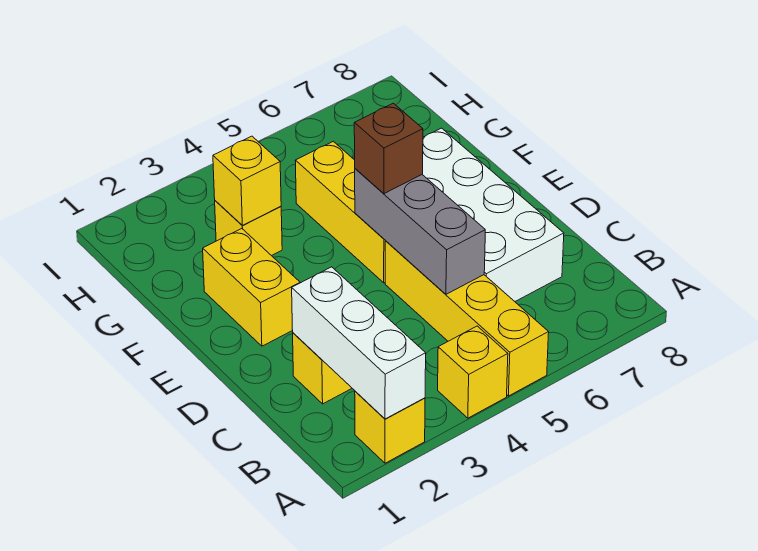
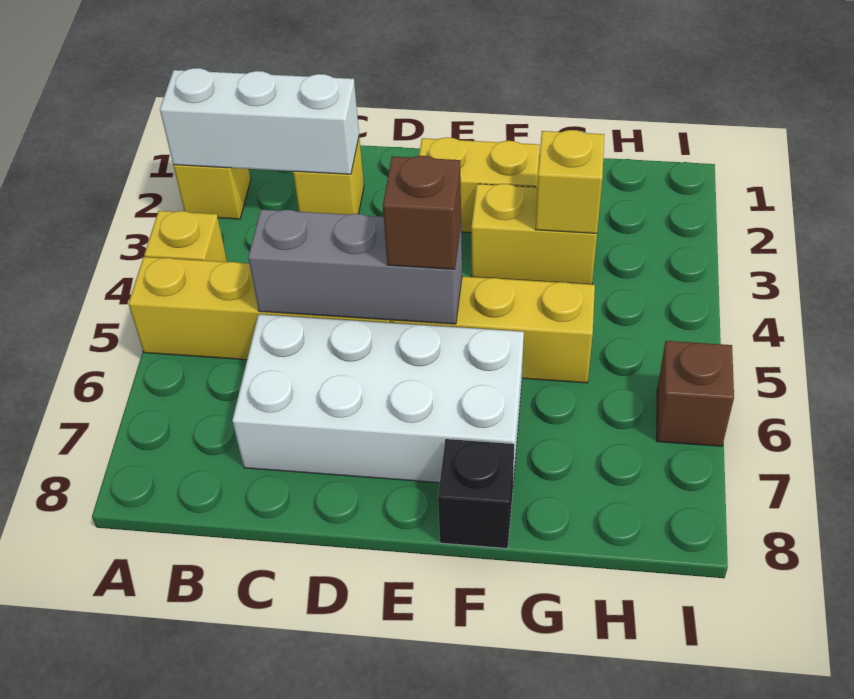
none -> black brick F8 level 1
yellow brick G3 level 1 -> yellow brick F3:G3 level 1
none -> brown brick I6 level 1

